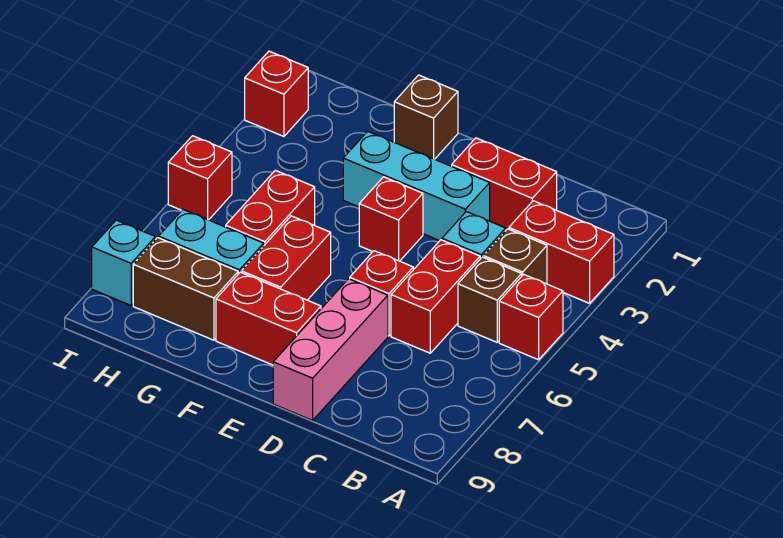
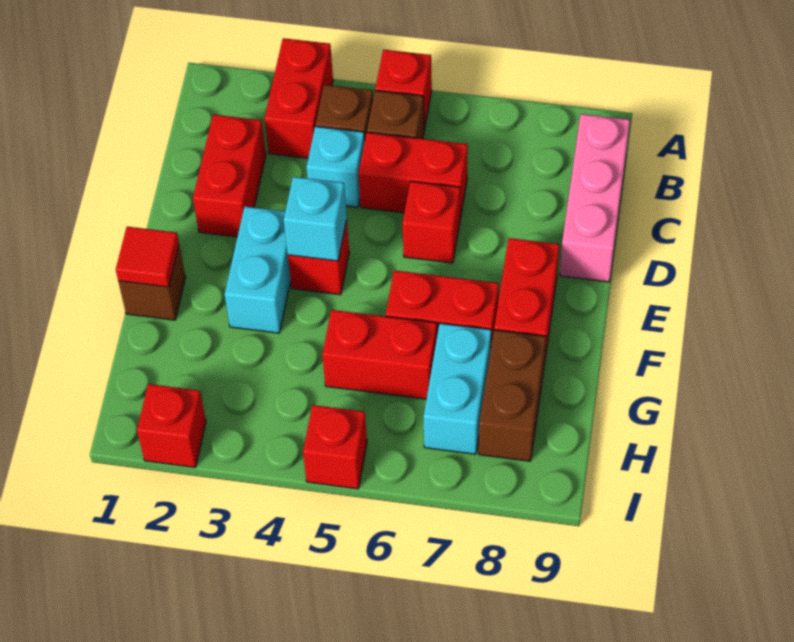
cyan brick D3:F3 level 1 -> cyan brick E3:F3 level 1
pink brick D7:D9 level 1 -> pink brick B9:D9 level 1
none -> red tile F1 level 2
cyan brick I8 level 1 -> cyan brick E4 level 2

